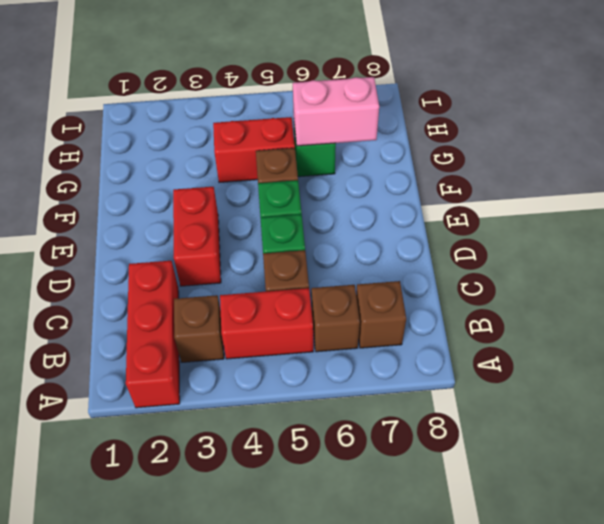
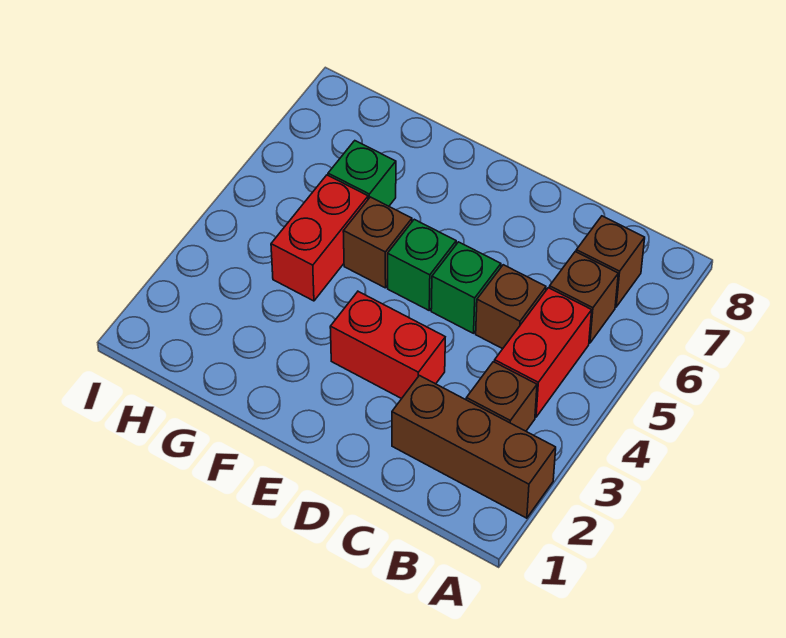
red brick A2:C2 level 1 -> brown brick A2:C2 level 1
pink brick G6:G7 level 2 -> none

